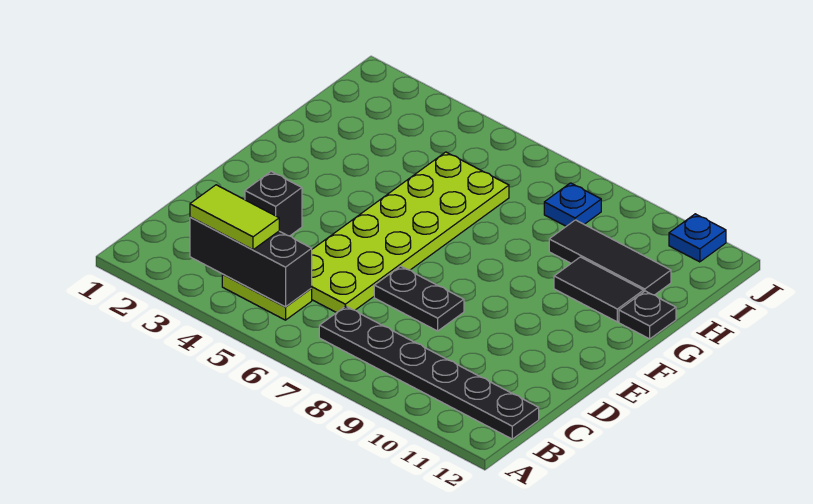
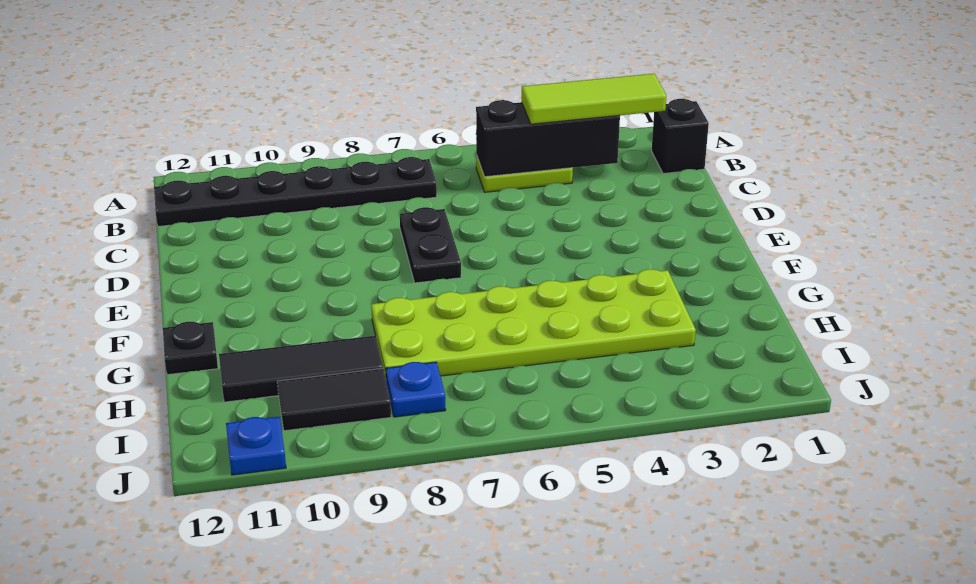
lime tile B3:B4 level 3 -> lime tile B2:B4 level 3
lime plate C5:H6 level 1 -> lime plate G3:H8 level 1
black brick D3 level 1 -> black brick B1 level 1
black plate D7:D8 level 1 -> black plate D7:E7 level 1
black tile G10:G11 level 1 -> black tile I9:I10 level 1

